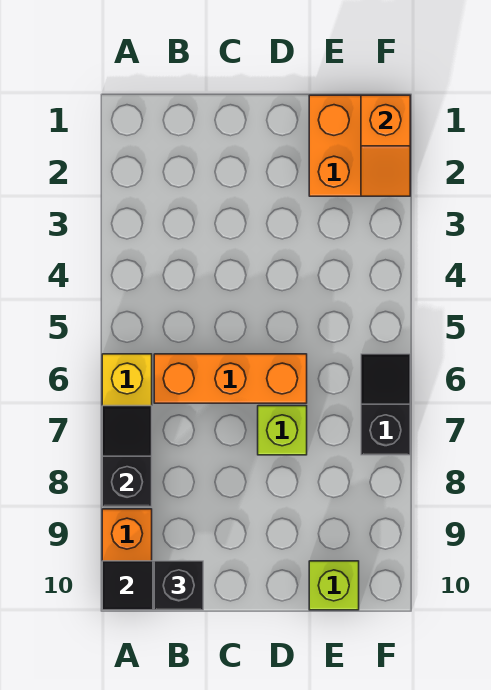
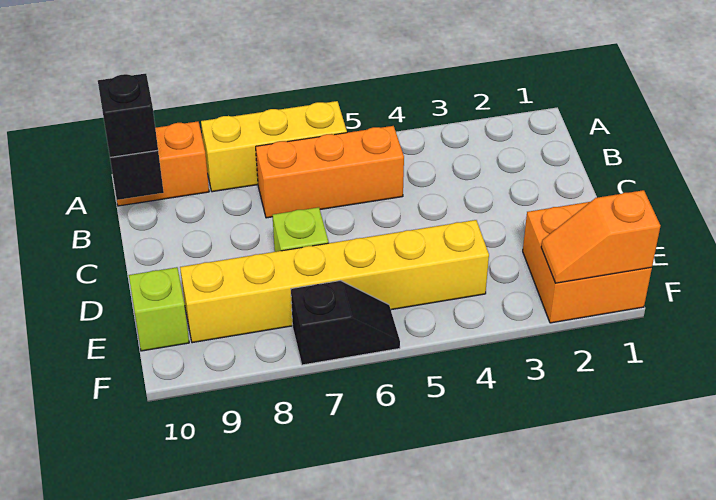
black slope A7:A8 level 2 top 8 -> none
orange brick B6:D6 level 1 -> orange brick B5:B7 level 1
none -> yellow brick E4:E9 level 1

